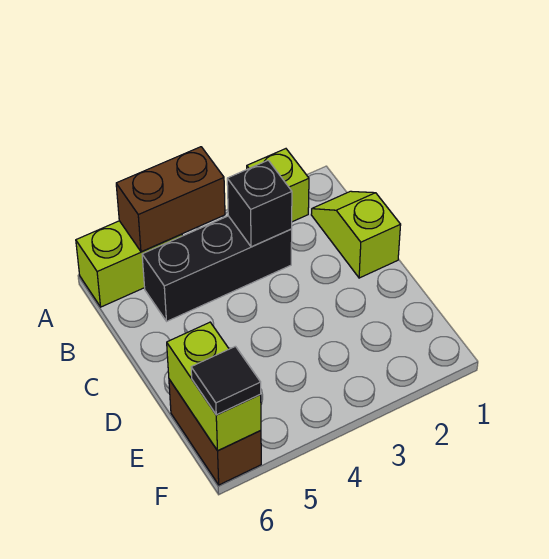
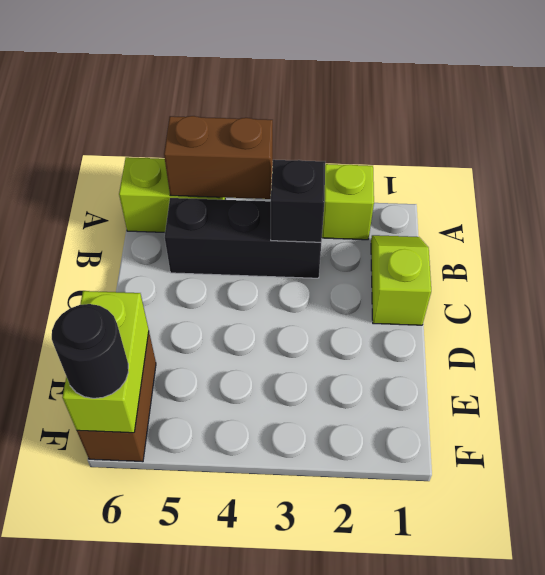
black tile F6 level 3 -> black round brick F6 level 3

